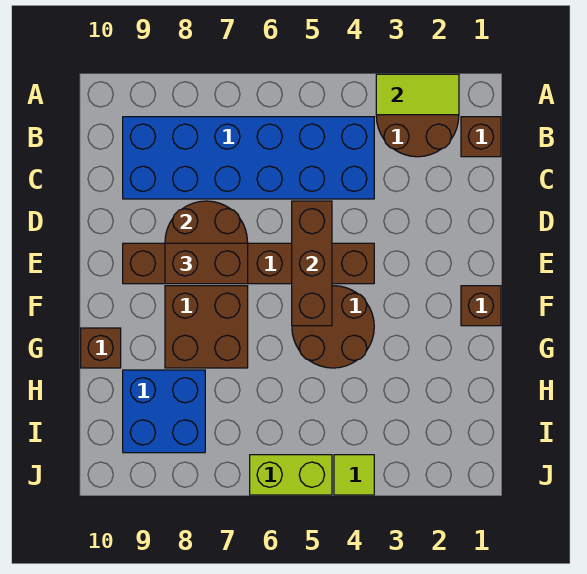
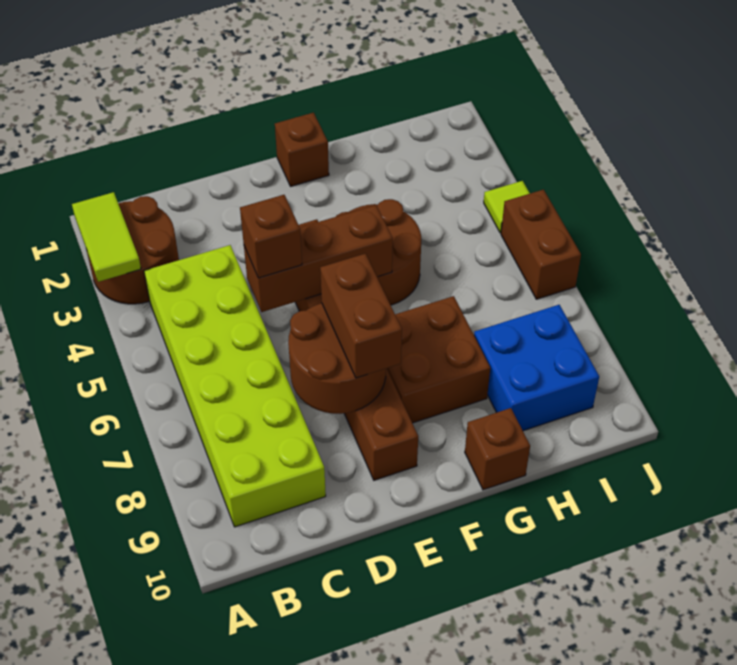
brown brick B1 level 1 -> brown brick D5 level 3
blue brick B4:C9 level 1 -> lime brick B4:C9 level 1
lime brick J5:J6 level 1 -> brown brick J5:J6 level 1

